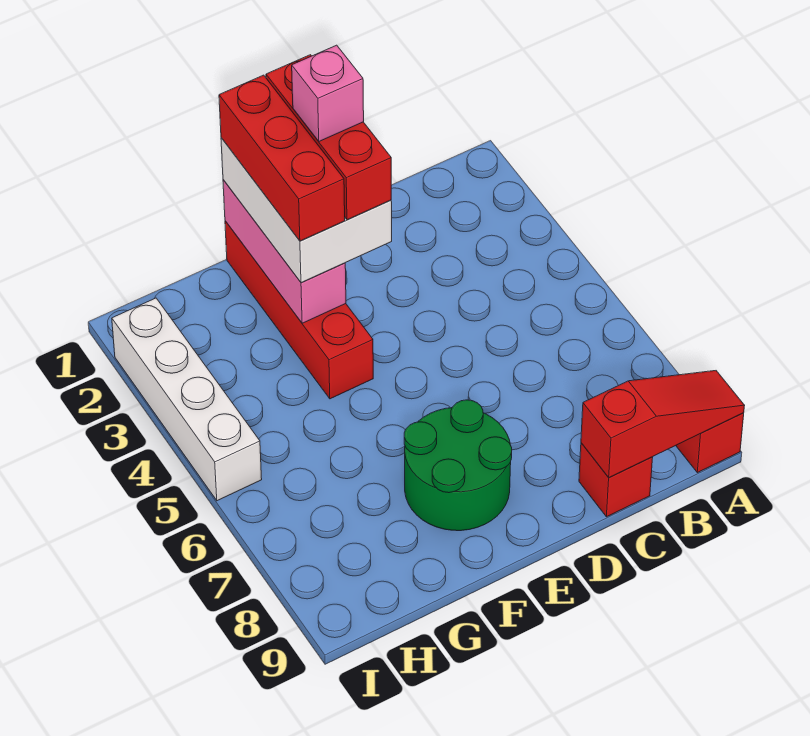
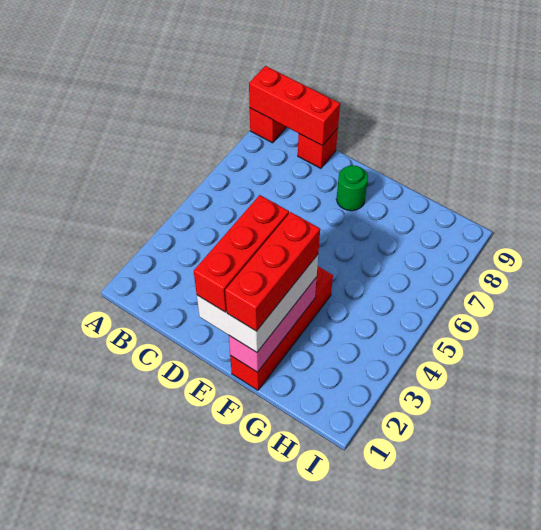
red slope A9:C9 level 2 top C -> red brick A9:C9 level 2
pink brick E2 level 5 -> none
green round brick E7:F8 level 1 -> green round brick E8 level 1
white brick I2:I5 level 1 -> none

